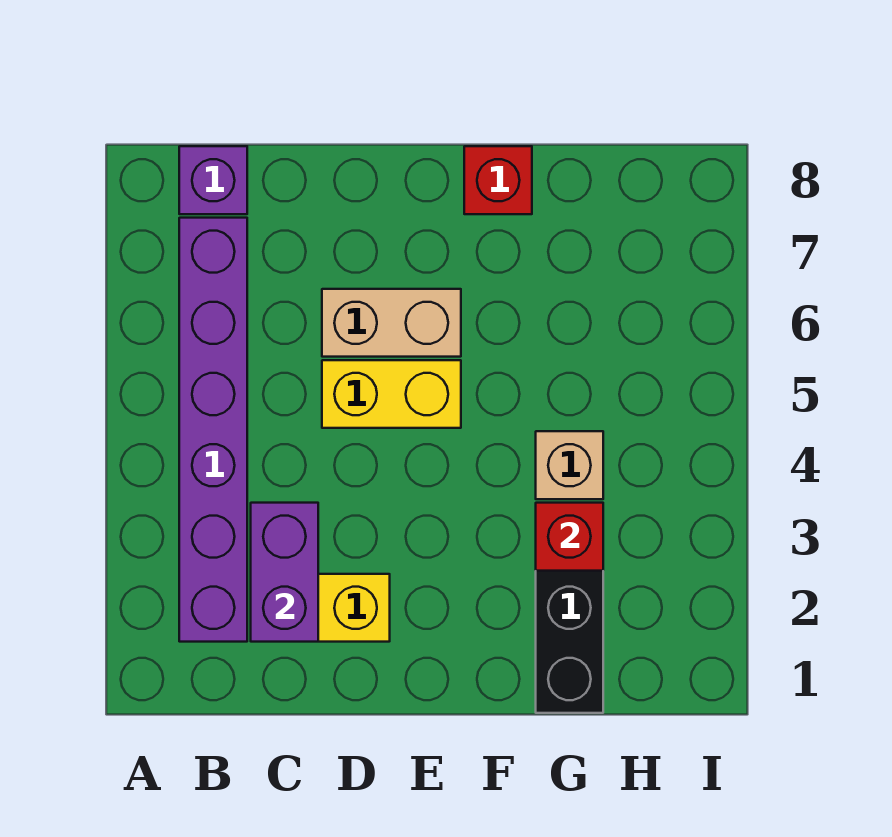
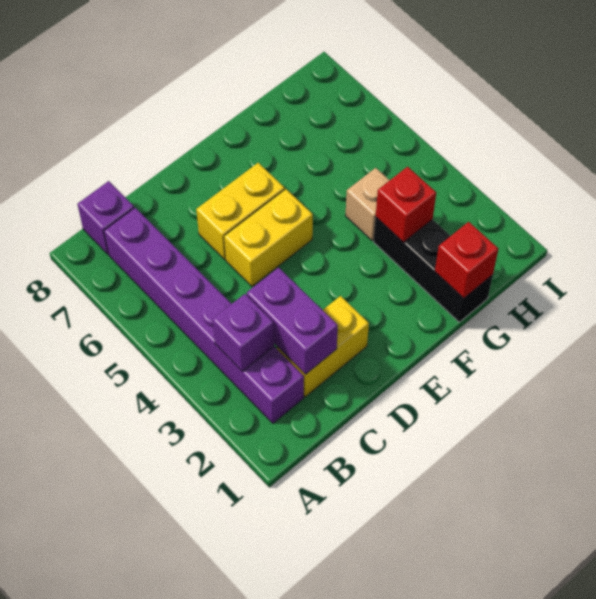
none -> purple brick B3 level 2
tan brick D6:E6 level 1 -> yellow brick D6:E6 level 1
red brick F8 level 1 -> red brick G1 level 2

